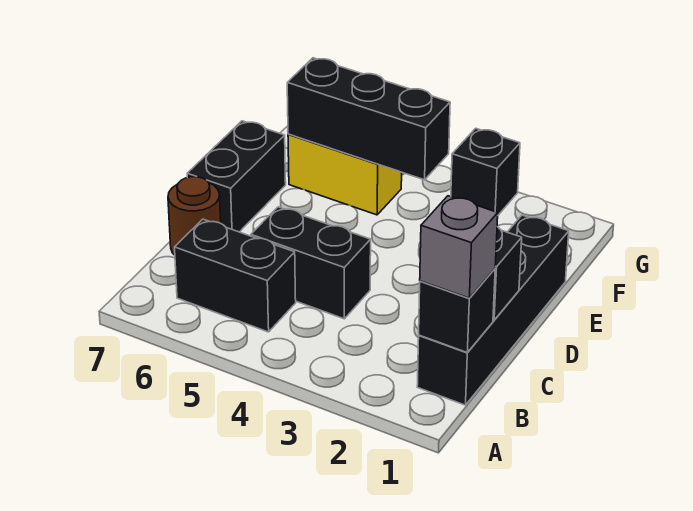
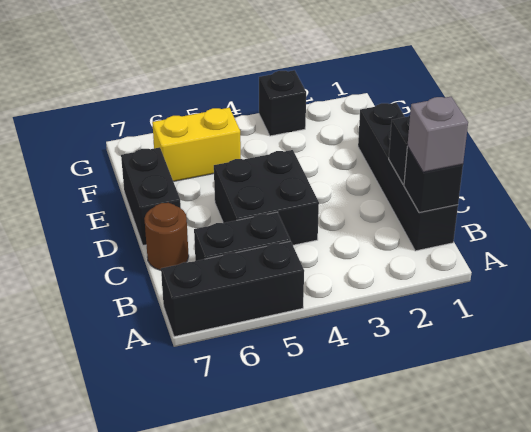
black brick C4:C5 level 1 -> black brick C4:D5 level 1
black brick F4:F6 level 2 -> black brick A5:A7 level 1

